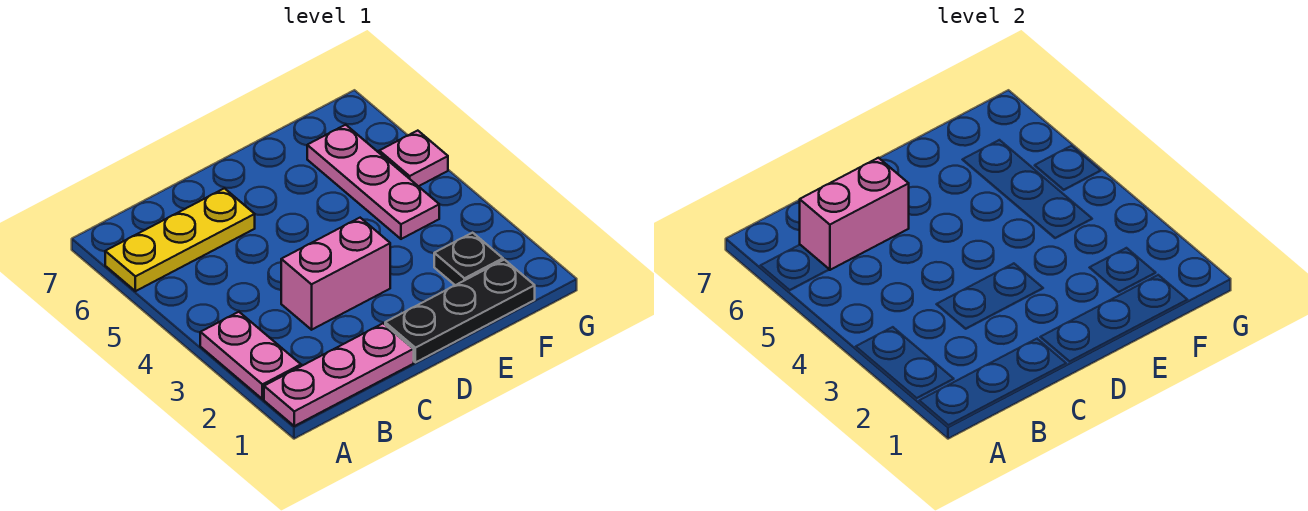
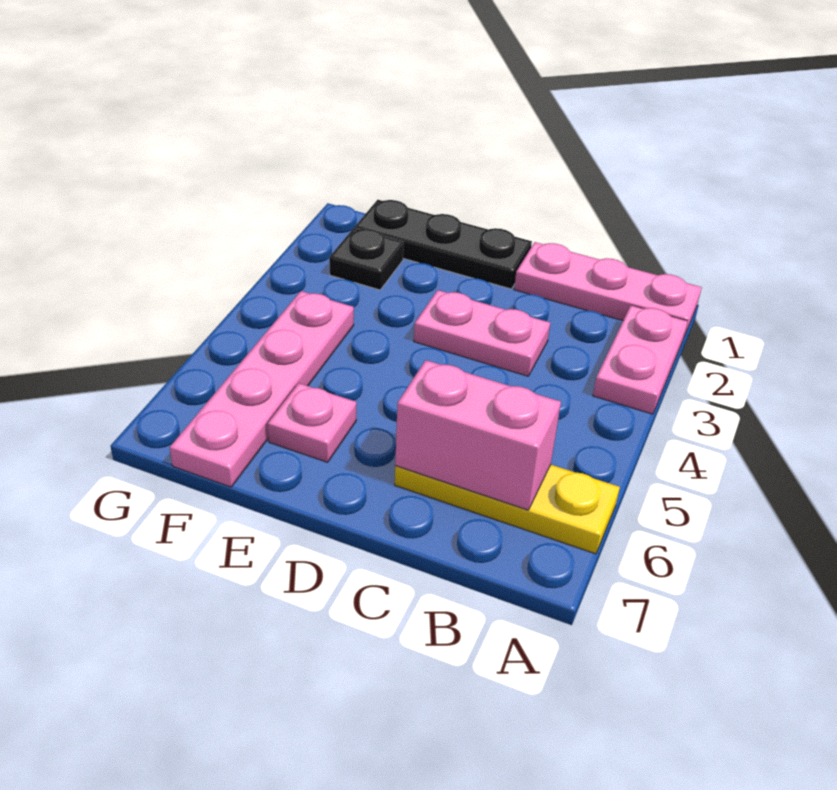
pink brick C3:D3 level 1 -> pink plate C3:D3 level 1
pink plate F4:F6 level 1 -> pink plate F4:F7 level 1
pink plate G5 level 1 -> pink plate E6 level 1

